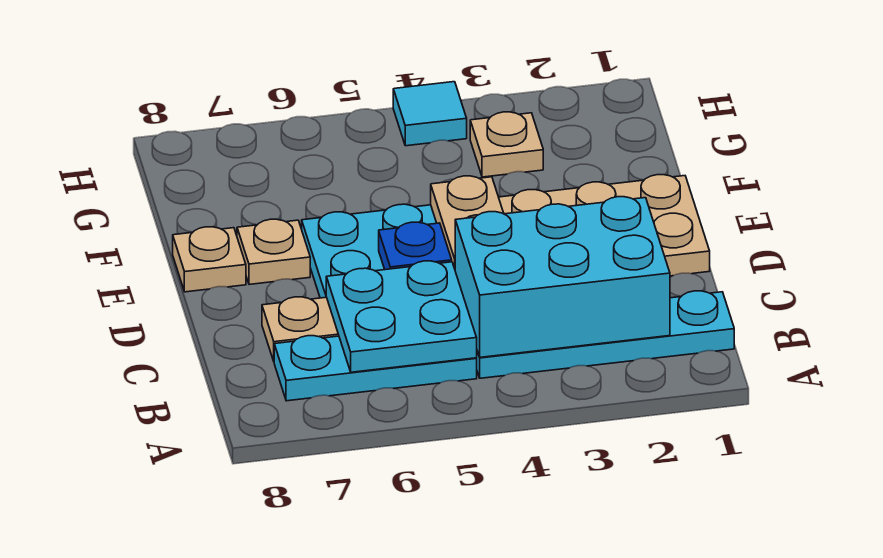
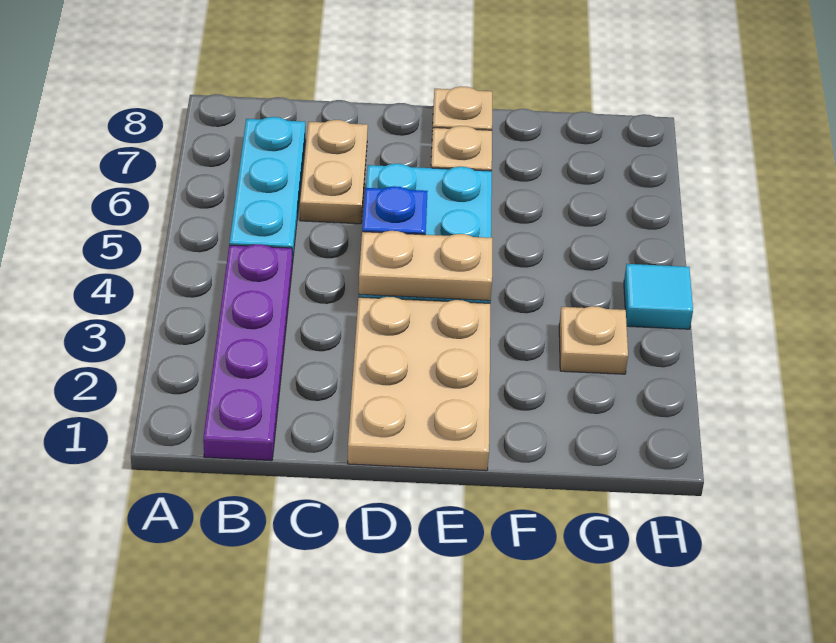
cyan plate B1:B4 level 1 -> purple plate B1:B4 level 1
cyan brick B2:C4 level 2 -> none
cyan plate B5:C6 level 2 -> none

